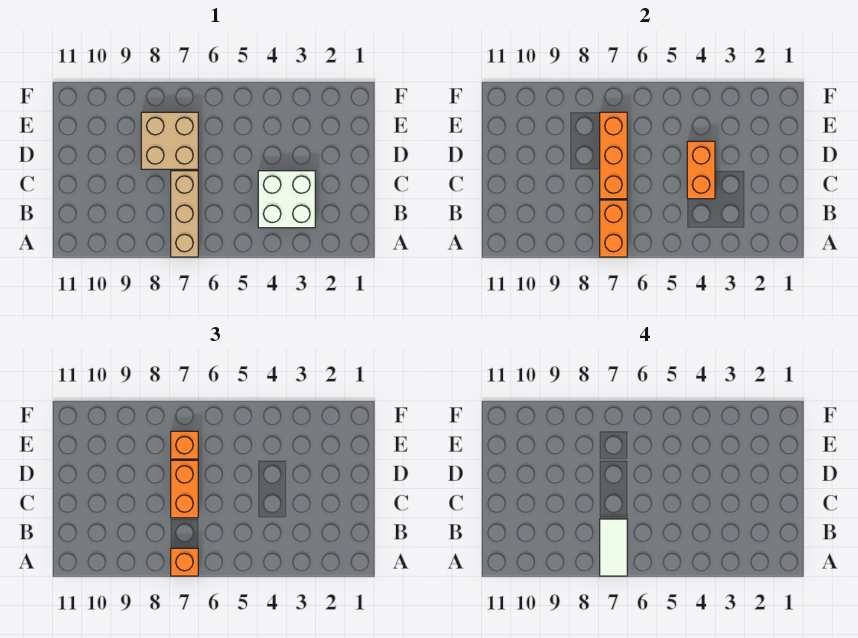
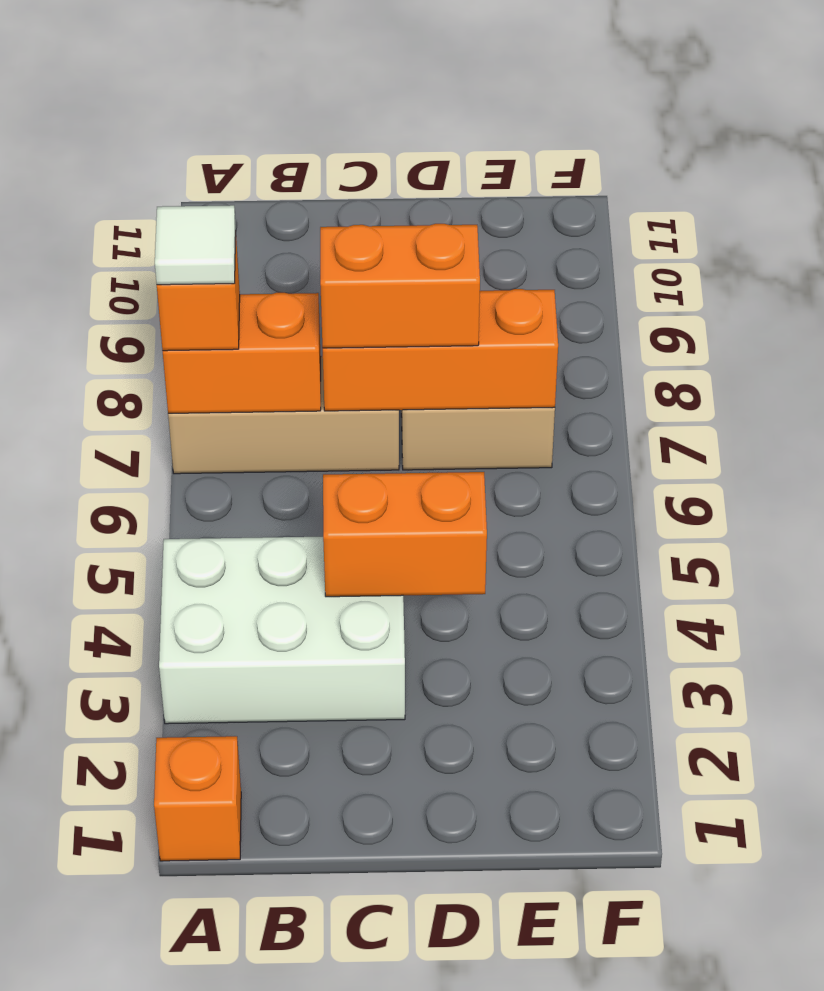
white tile A7:B7 level 4 -> white tile A7 level 4
white brick B3:C4 level 1 -> white brick A3:C4 level 1
orange brick E7 level 3 -> orange brick A1 level 1

